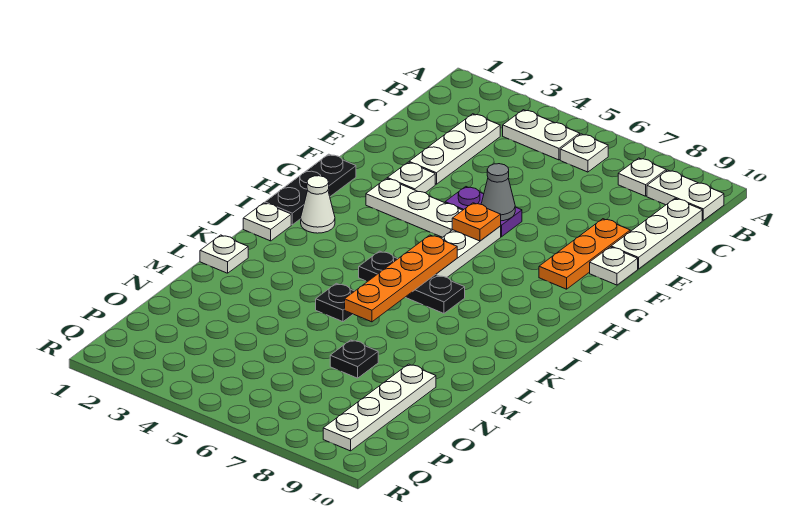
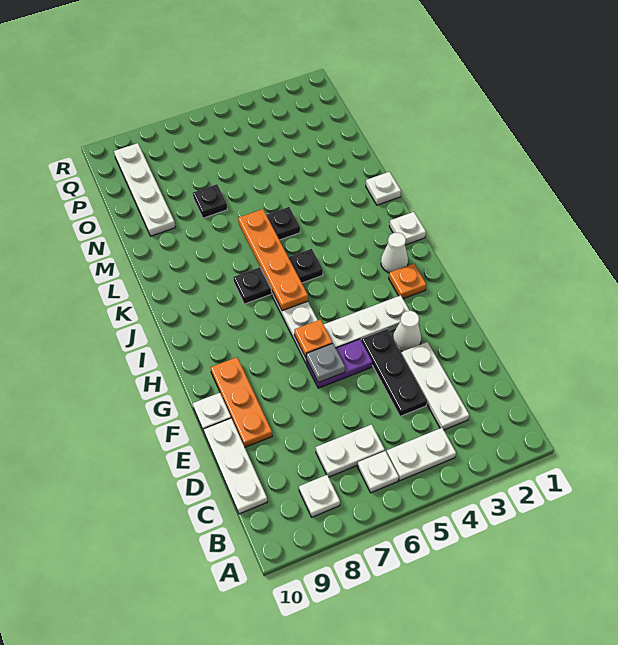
white plate B9:B10 level 1 -> white plate C6:C7 level 1
white plate F3 level 1 -> white cone F3 level 1
grey cone F6 level 2 -> grey plate F6 level 2
black plate G1:I1 level 1 -> black plate D4:F4 level 1
none -> orange plate H2 level 1

